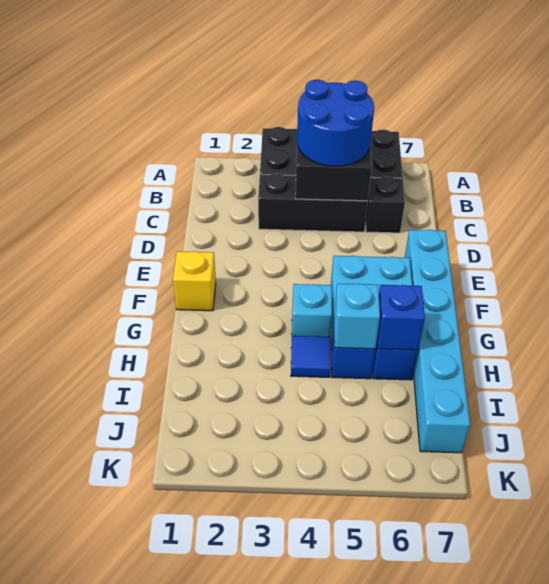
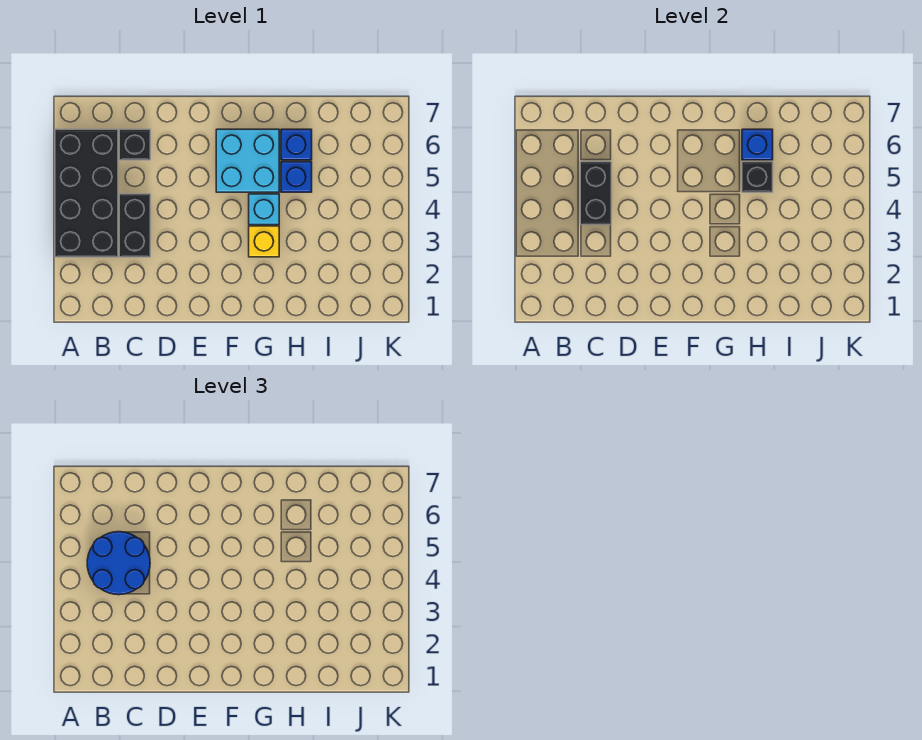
black brick C3:C5 level 1 -> black brick C3:C4 level 1
cyan brick E7:J7 level 1 -> none
yellow brick F1 level 1 -> yellow brick G3 level 1
blue tile H4 level 1 -> none
cyan brick H5 level 2 -> black brick H5 level 2

